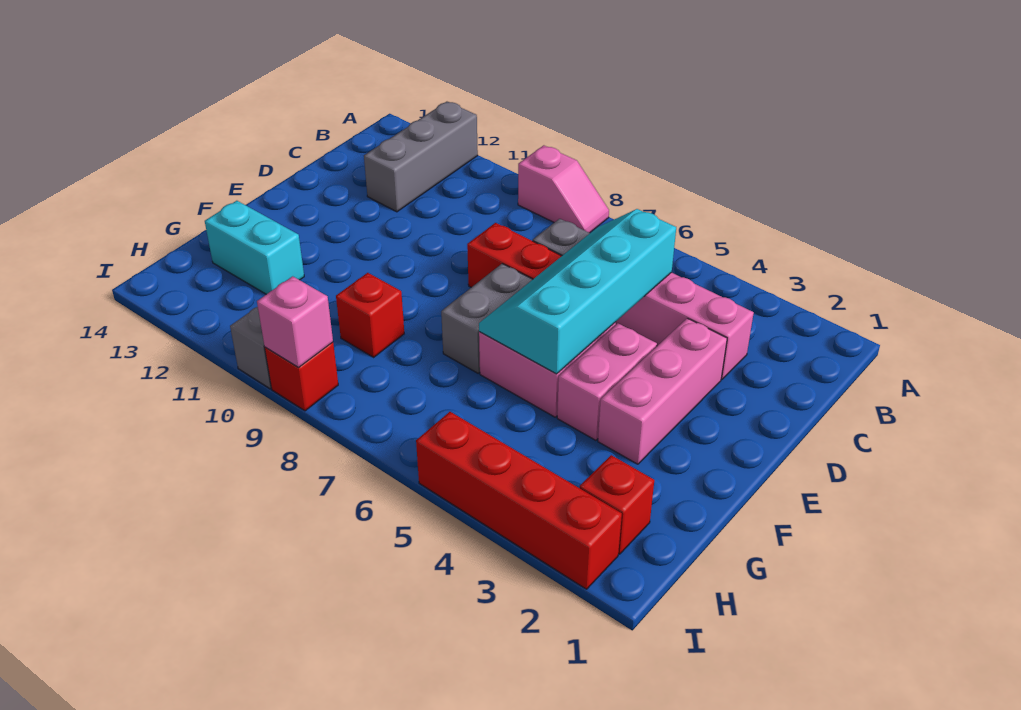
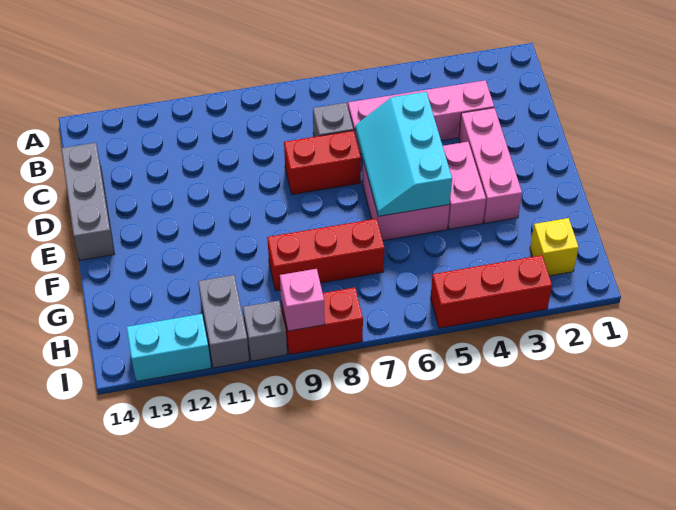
pink slope A8:A9 level 1 top 9 -> none
grey brick A12:C12 level 1 -> grey brick C14:E14 level 1
cyan slope C5:F6 level 2 top 5 -> cyan slope D5:F6 level 2 top 5
grey brick E7:F7 level 1 -> grey brick H11:I11 level 1
red brick G9 level 1 -> red brick G7:G9 level 1
cyan brick G12:G13 level 1 -> cyan brick I12:I13 level 1
red brick H2 level 1 -> yellow brick H2 level 1
red brick I2:I5 level 1 -> red brick I3:I5 level 1
red brick I9 level 1 -> red brick I8:I9 level 1

